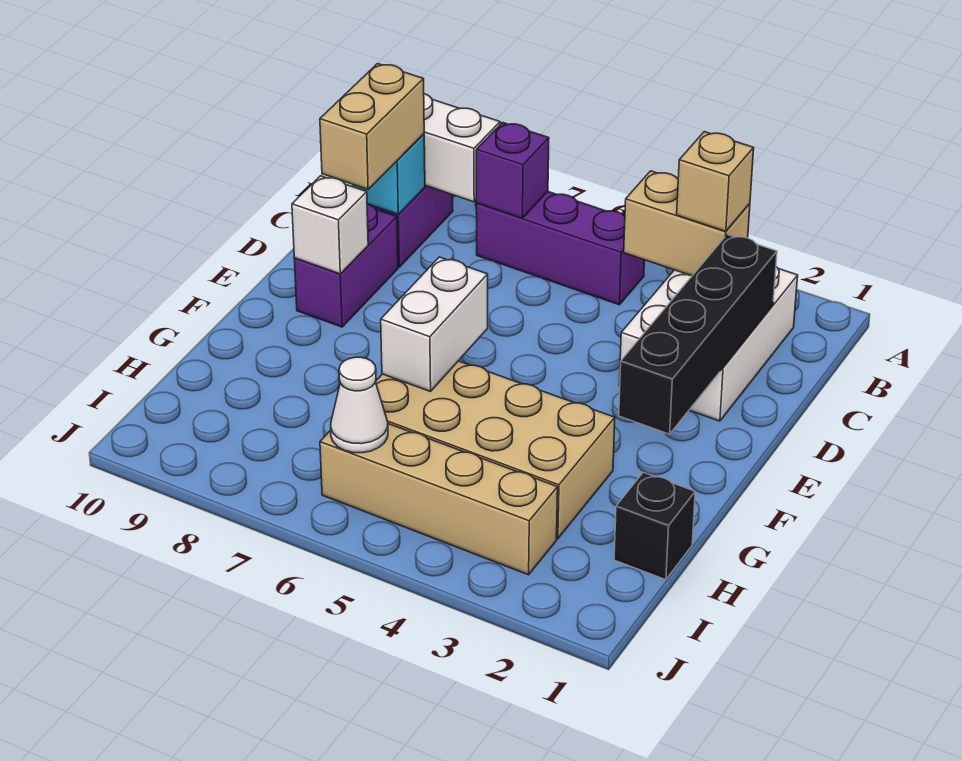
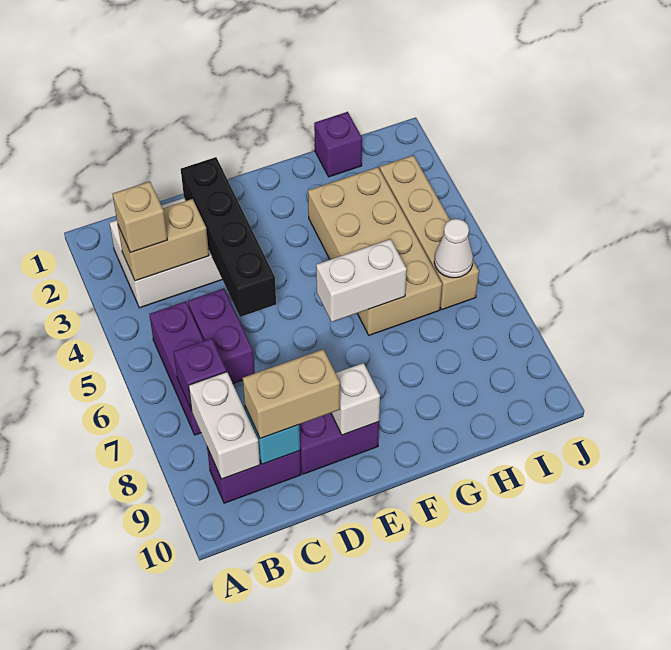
tan brick B3:B4 level 2 -> tan brick B3:C3 level 2
black brick C2:F2 level 2 -> black brick D2:D5 level 2
none -> purple brick C5:C6 level 1
black brick H1 level 1 -> purple brick H1 level 1

